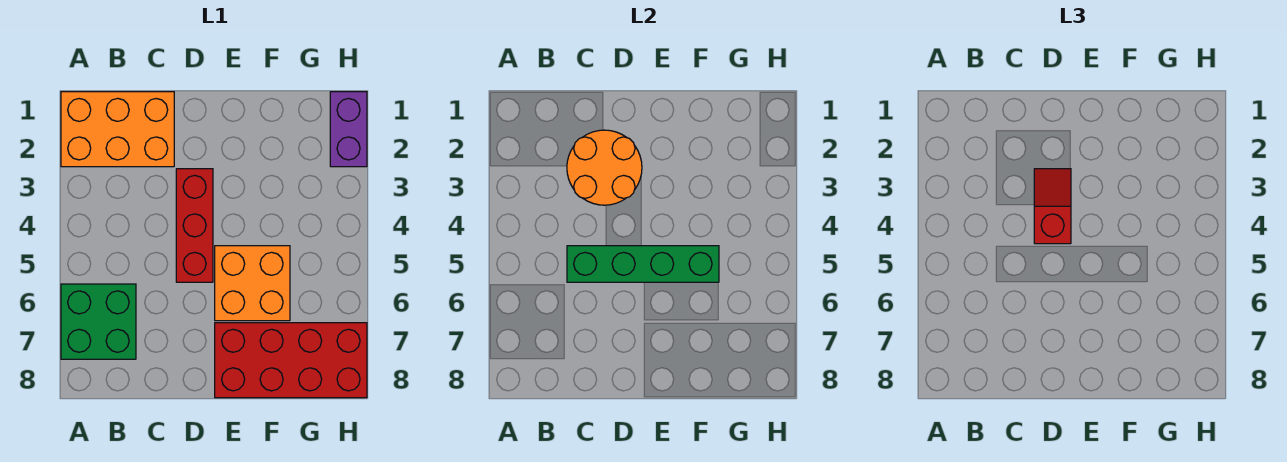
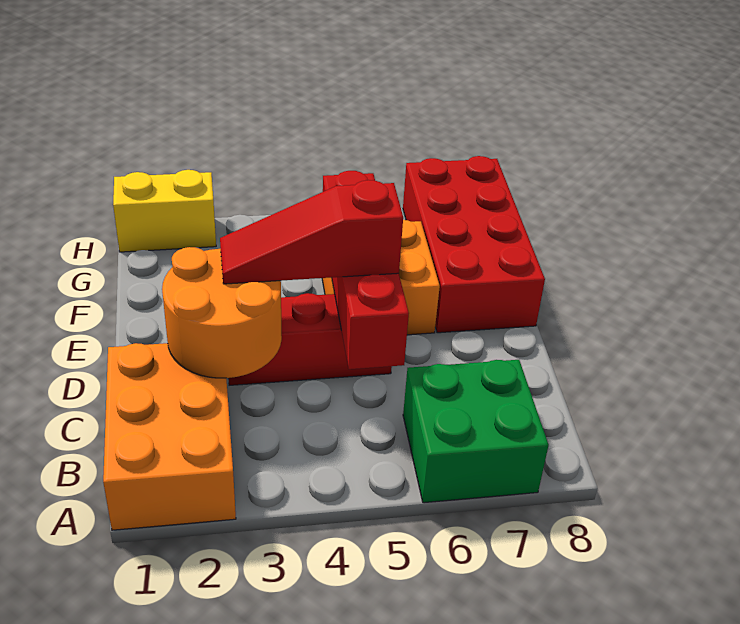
green brick C5:F5 level 2 -> red brick C5:F5 level 2
red slope D3:D4 level 3 top 4 -> red slope D3:D5 level 3 top 5
purple brick H1:H2 level 1 -> yellow brick H1:H2 level 1

